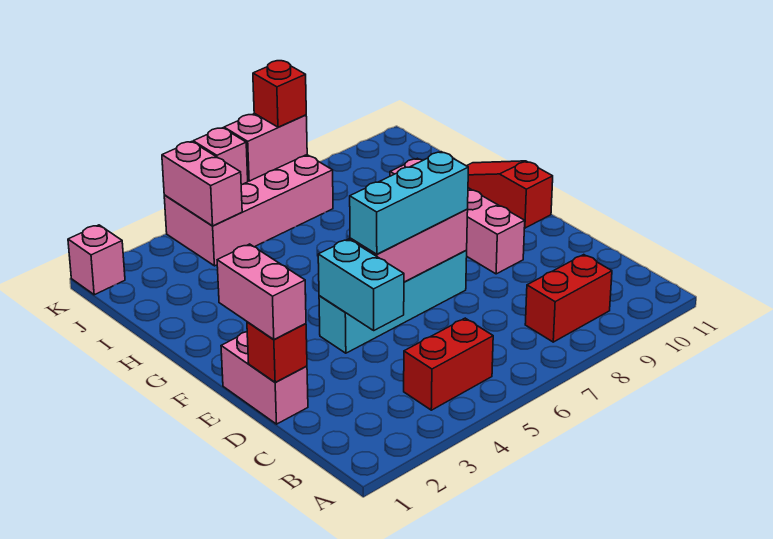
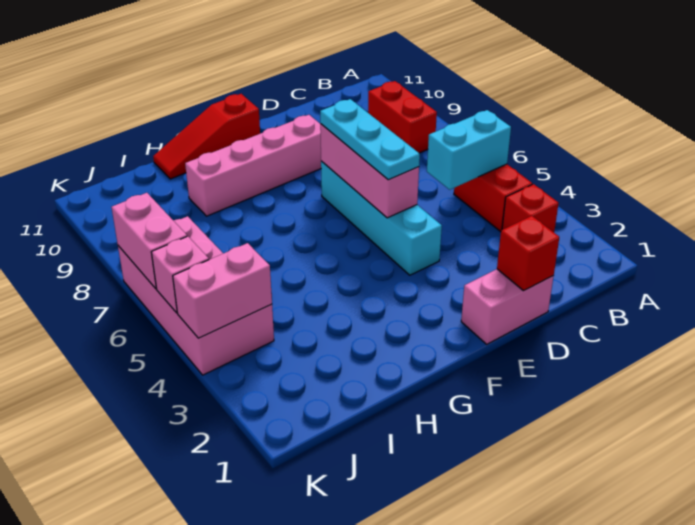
pink brick D1:E1 level 3 -> none
cyan brick D4:E4 level 2 -> cyan brick B5:C5 level 2
cyan brick E5:E7 level 3 -> cyan plate E5:E7 level 3
pink brick K1 level 1 -> none
red brick K7 level 3 -> red brick B3 level 1

